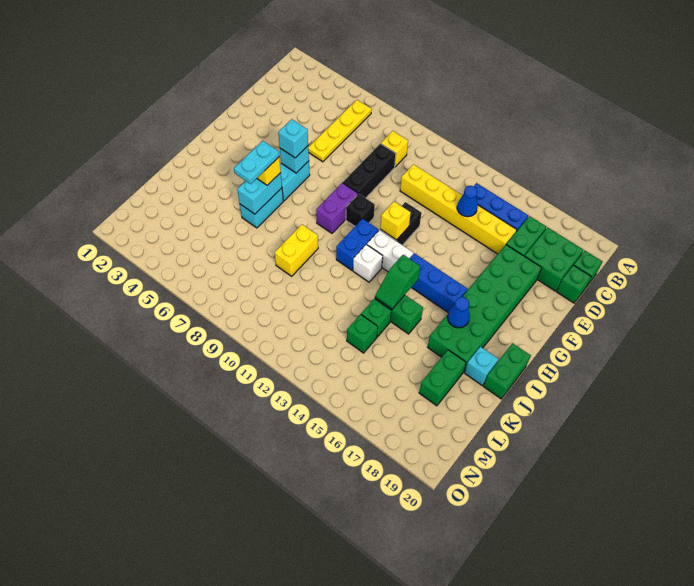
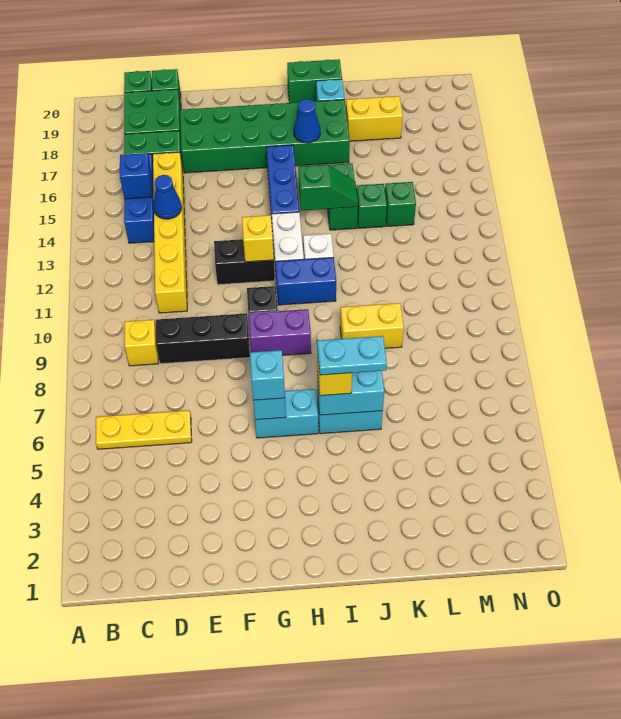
yellow plate B6:E6 level 1 -> yellow plate B6:D6 level 1
none -> blue brick C15 level 2
green brick K18:L18 level 1 -> yellow brick K18:L18 level 1

